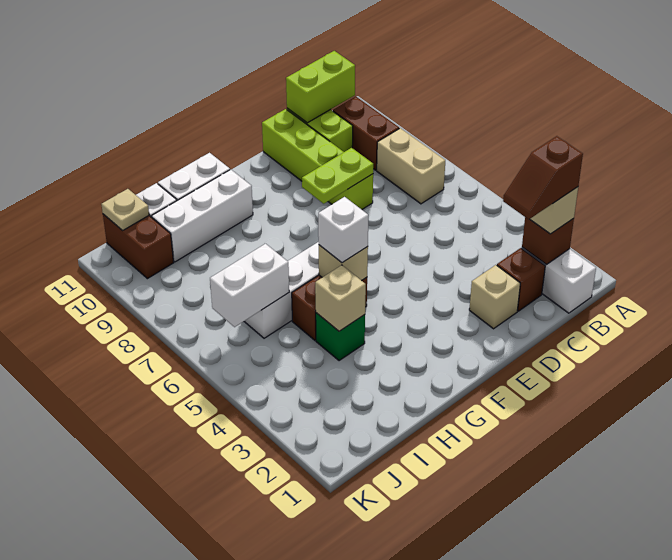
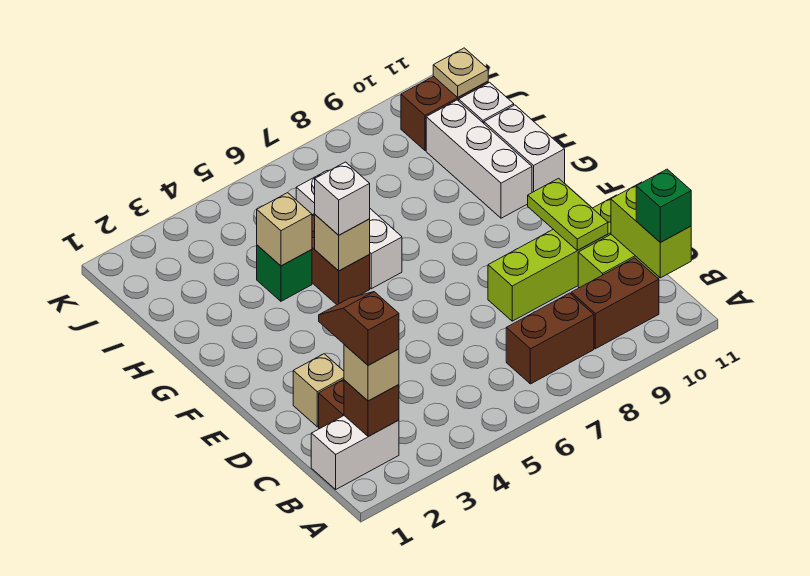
tan brick B7:B8 level 1 -> brown brick B7:B8 level 1
none -> green brick B11 level 3
lime plate D8:E8 level 2 -> lime plate D10:E10 level 2
white brick I6:J6 level 2 -> none

